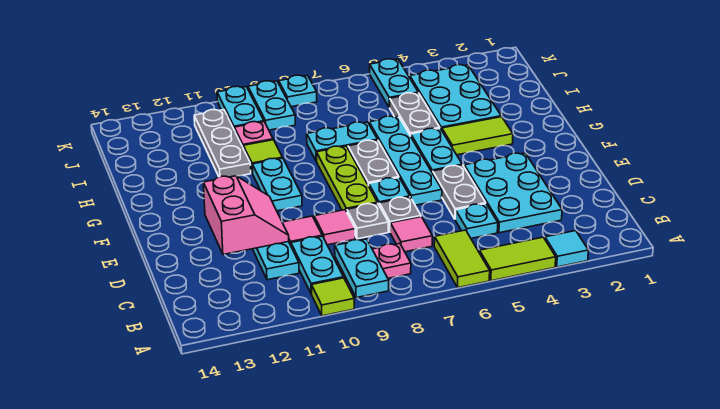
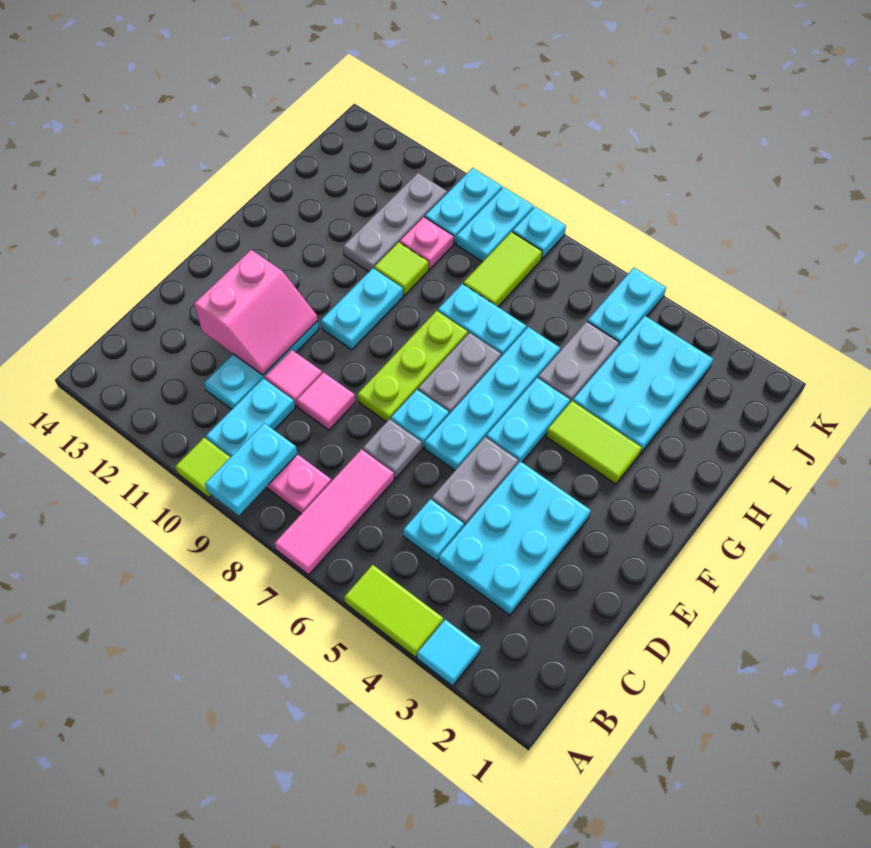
lime tile A6:B6 level 1 -> lime tile I8:J8 level 1
pink tile C7 level 1 -> pink tile A7:C7 level 1
grey plate D8 level 1 -> none

